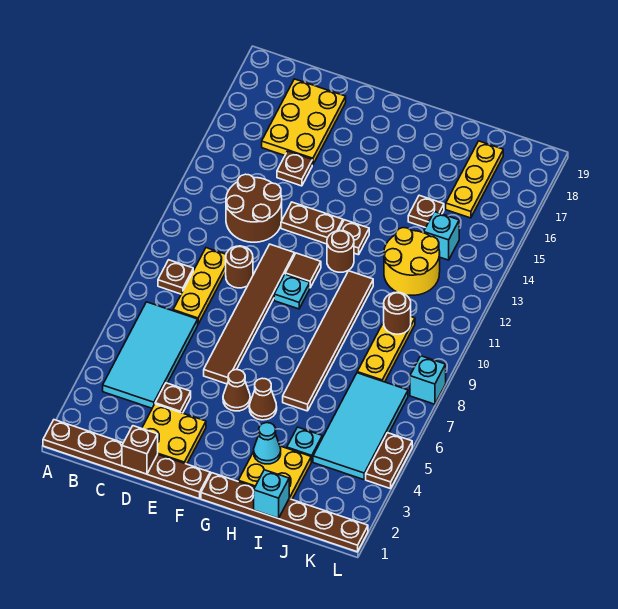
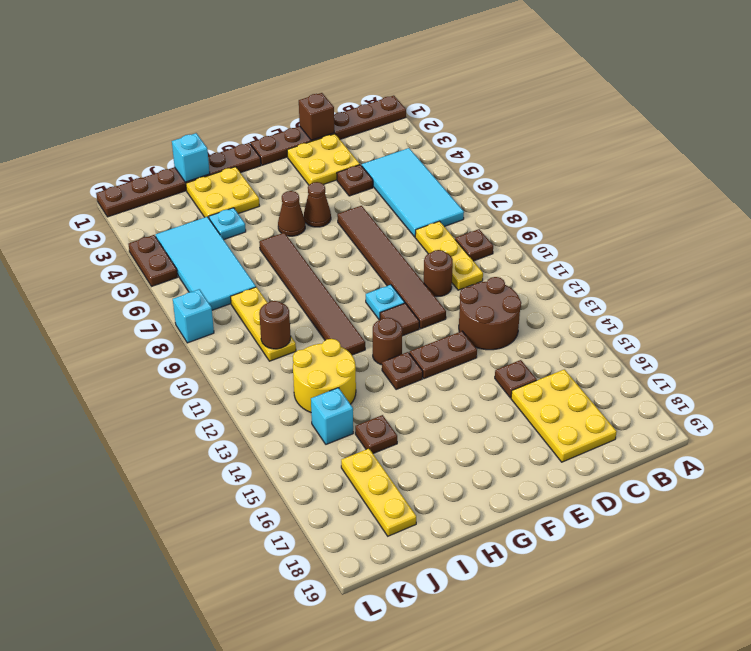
cyan cone H3 level 2 -> none

